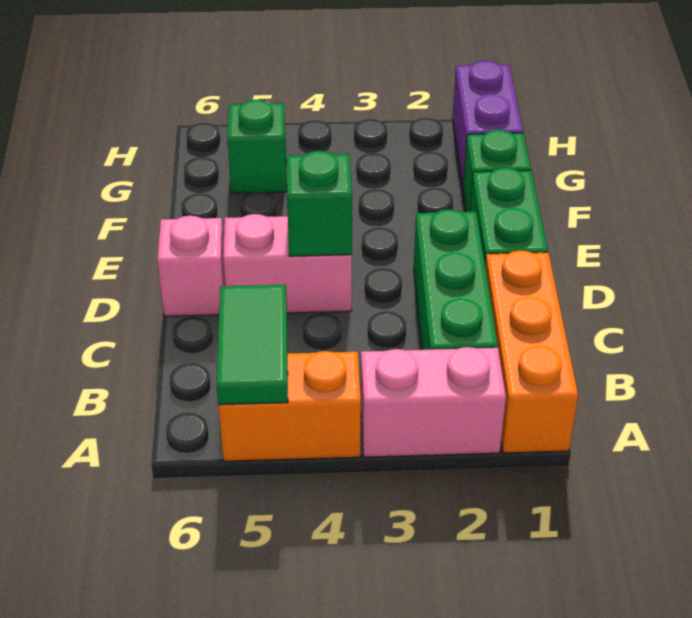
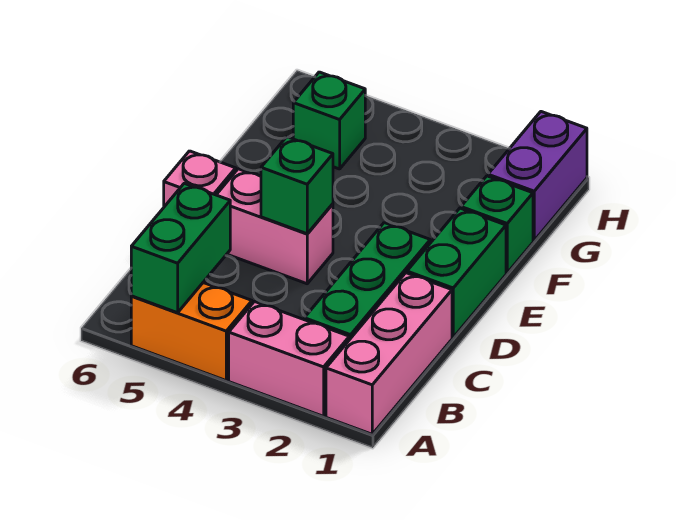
orange brick A1:C1 level 1 -> pink brick A1:C1 level 1
green tile A5:B5 level 2 -> green brick A5:B5 level 2

